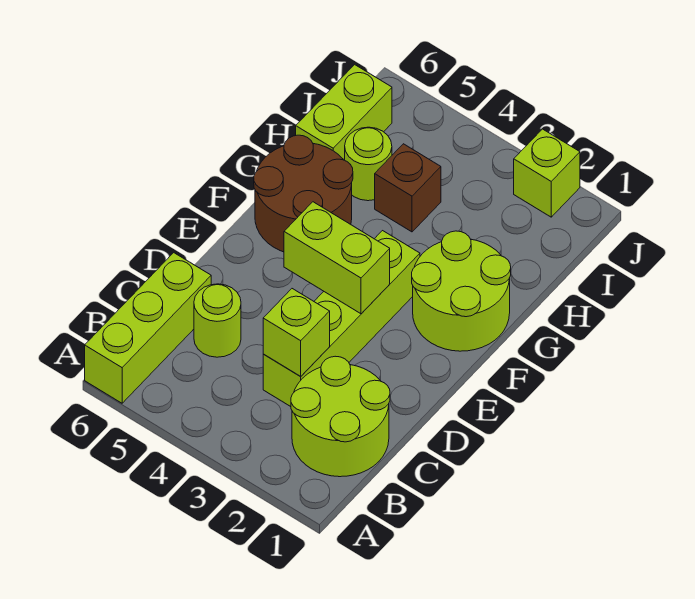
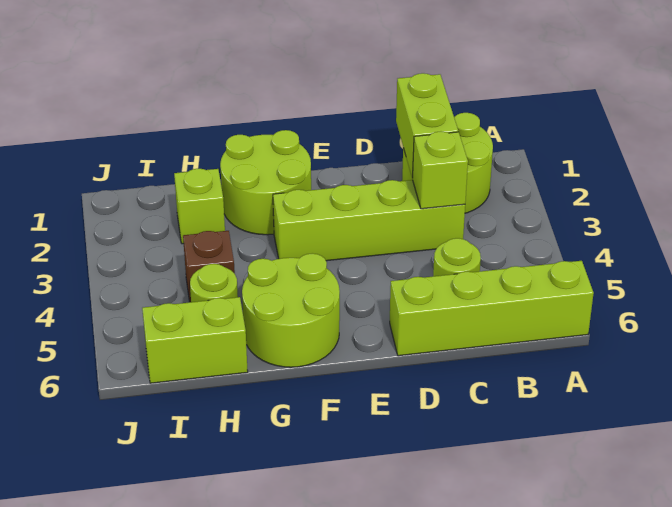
lime brick A6:C6 level 1 -> lime brick A6:D6 level 1
lime brick E3:E4 level 2 -> lime brick C1:C2 level 2
brown round brick F5:G6 level 1 -> lime round brick F5:G6 level 1
lime brick J2 level 1 -> lime brick H2 level 1

